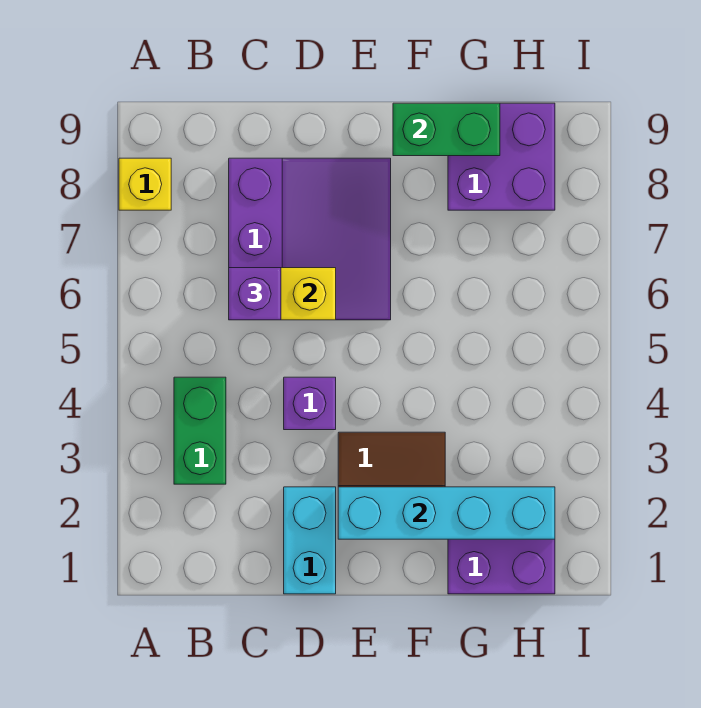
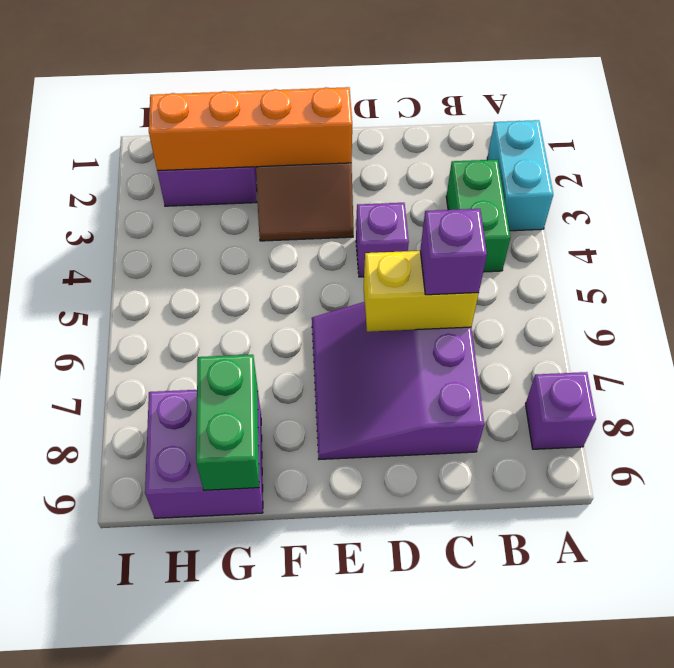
yellow brick A8 level 1 -> purple brick A8 level 1
cyan brick D1:D2 level 1 -> cyan brick A2:A3 level 1
cyan brick E2:H2 level 2 -> orange brick E2:H2 level 2
green brick F9:G9 level 2 -> green brick G8:G9 level 2

